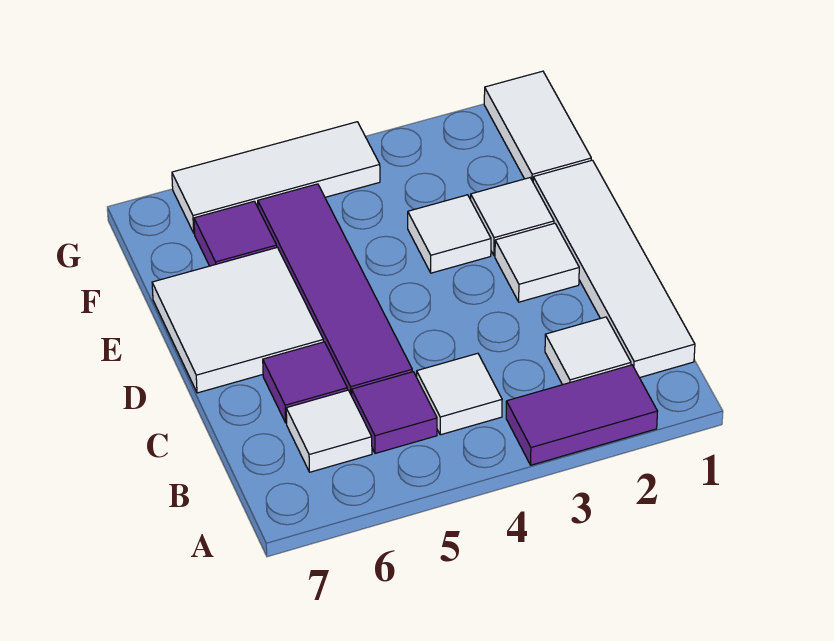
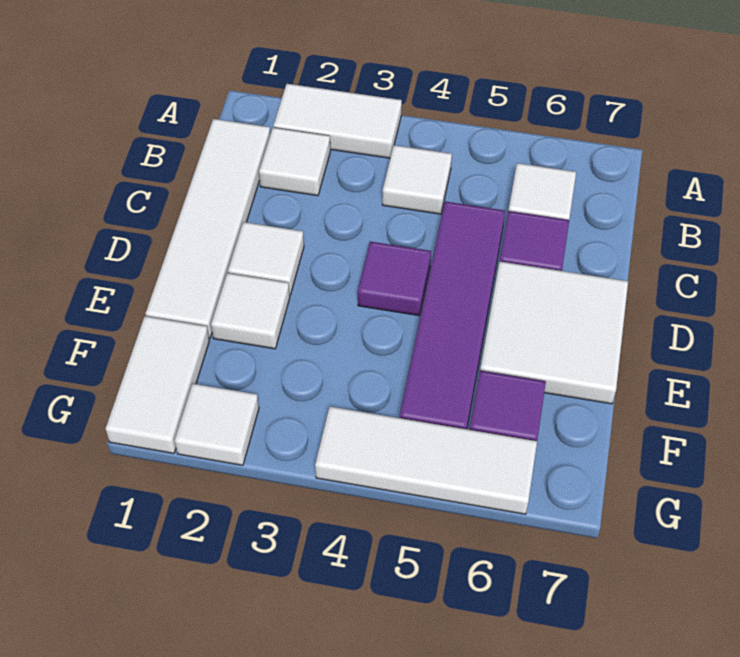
purple tile A2:A3 level 1 -> white tile A2:A3 level 1
purple tile B5 level 1 -> purple tile D4 level 1
white tile E3 level 1 -> white tile G2 level 1

